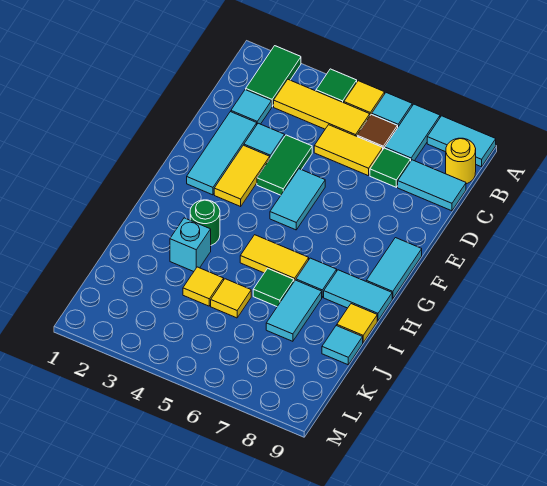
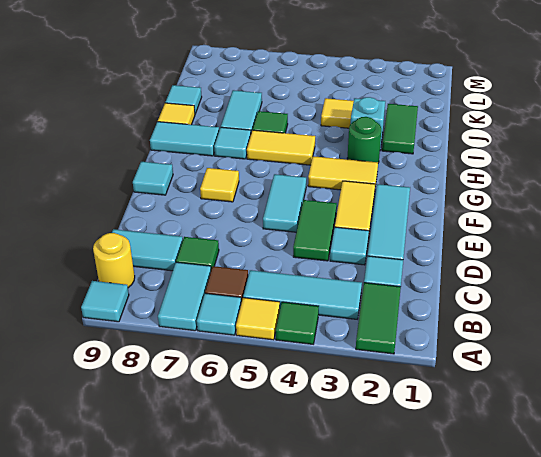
cyan tile A8:A9 level 1 -> cyan tile A9 level 1
yellow tile B3:B5 level 1 -> cyan tile B3:B5 level 1
yellow tile C5:C6 level 1 -> yellow tile G3:G4 level 1
cyan tile F9:G9 level 1 -> cyan tile F9 level 1
none -> green tile I2:J2 level 1
yellow tile J5 level 1 -> yellow tile F7 level 1

